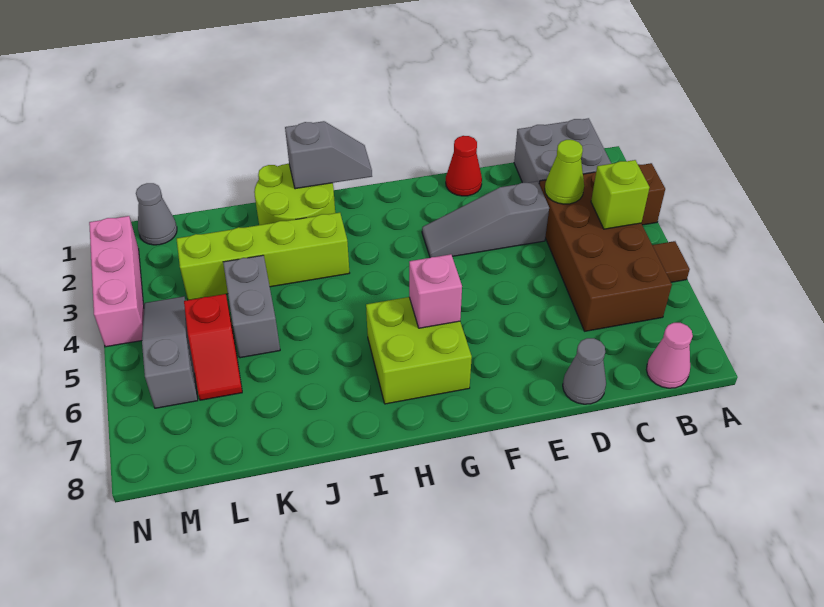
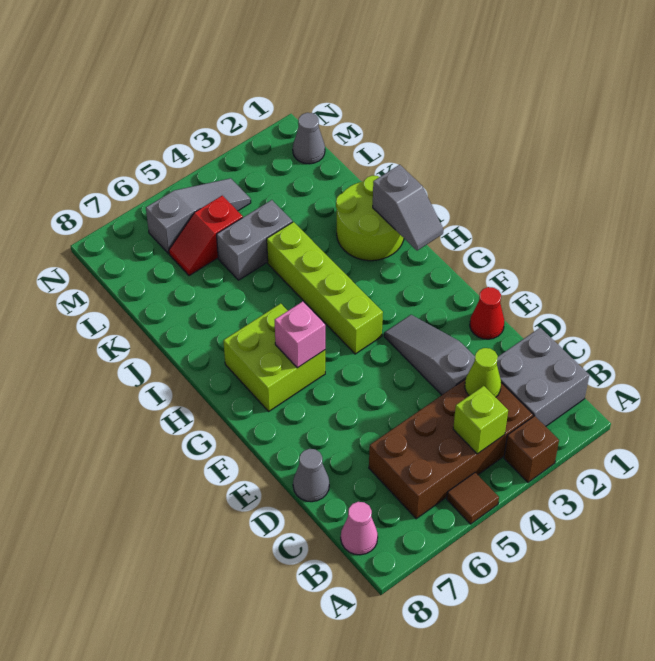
lime brick I3:L3 level 1 -> lime brick G4:J4 level 1
pink brick N2:N4 level 1 -> none

